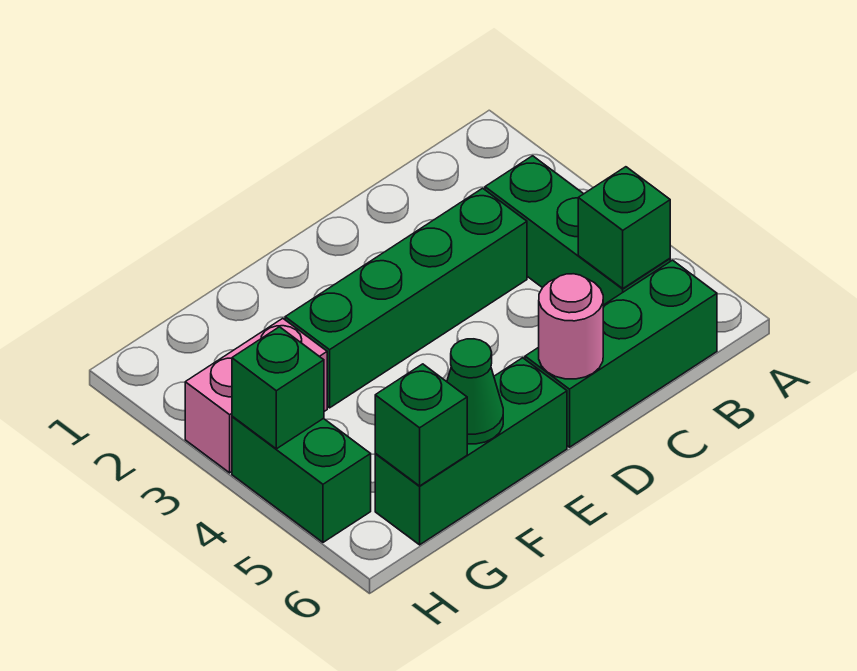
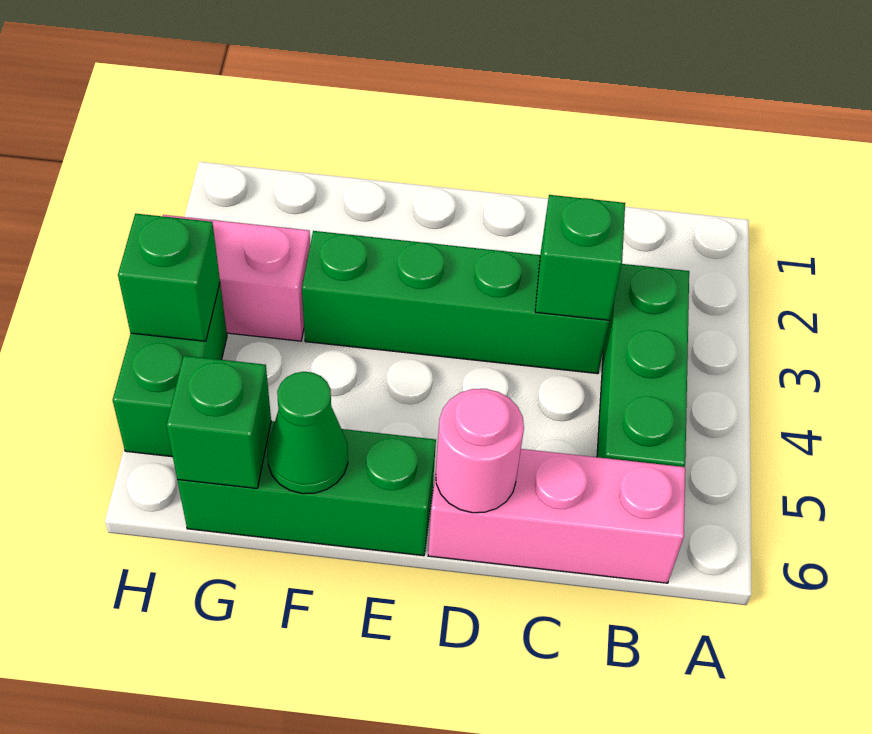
green brick B5 level 2 -> green brick C3 level 2
green brick B6:D6 level 1 -> pink brick B6:D6 level 1

